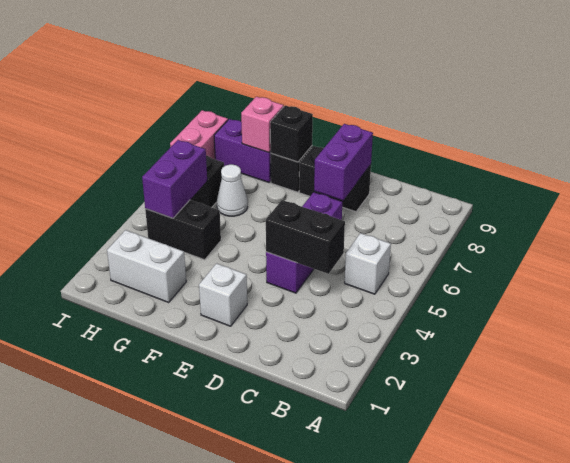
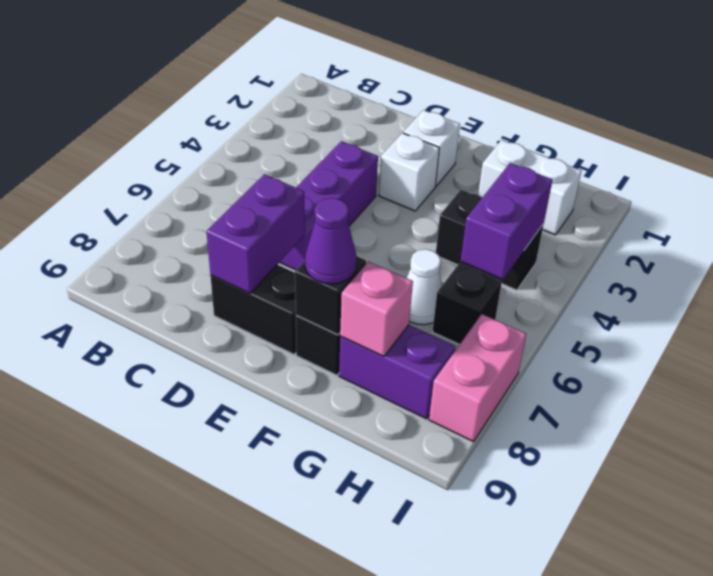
white brick B5 level 1 -> white brick E3 level 1
black brick C4:D4 level 2 -> none
none -> purple cone F8 level 3

